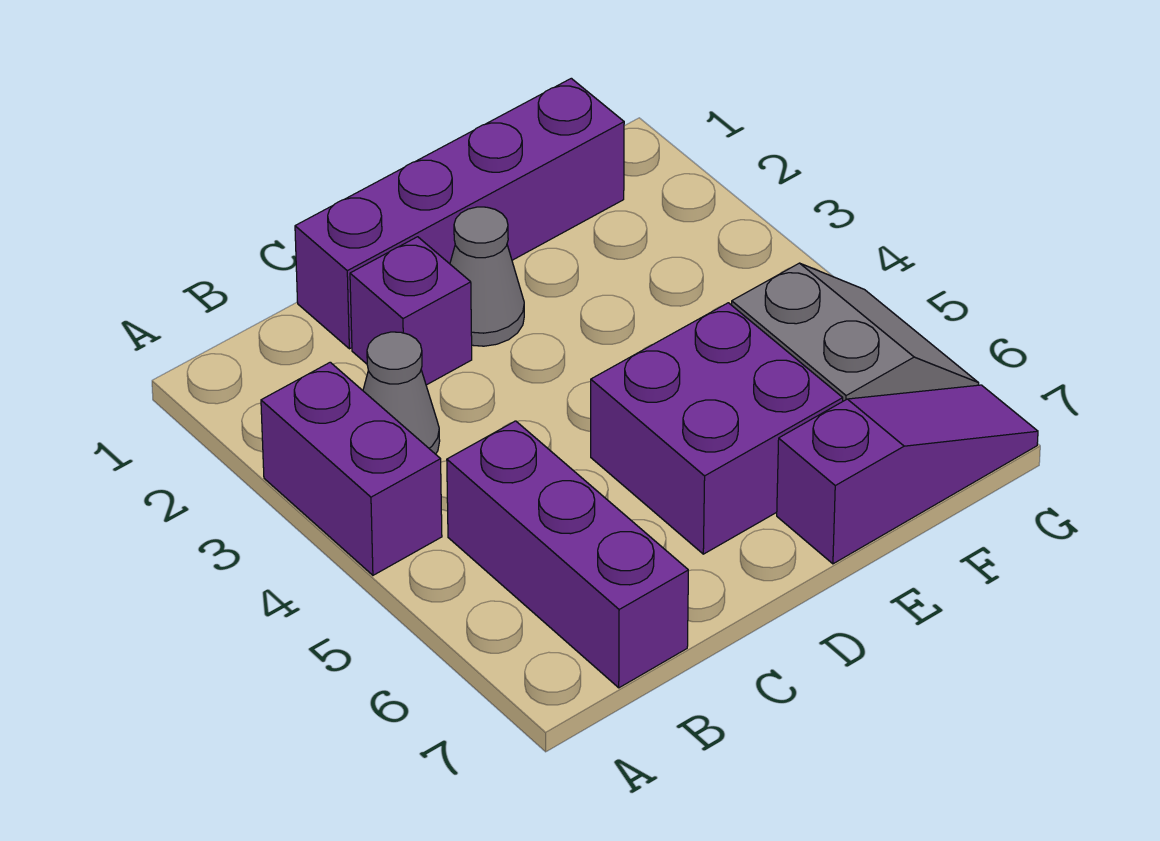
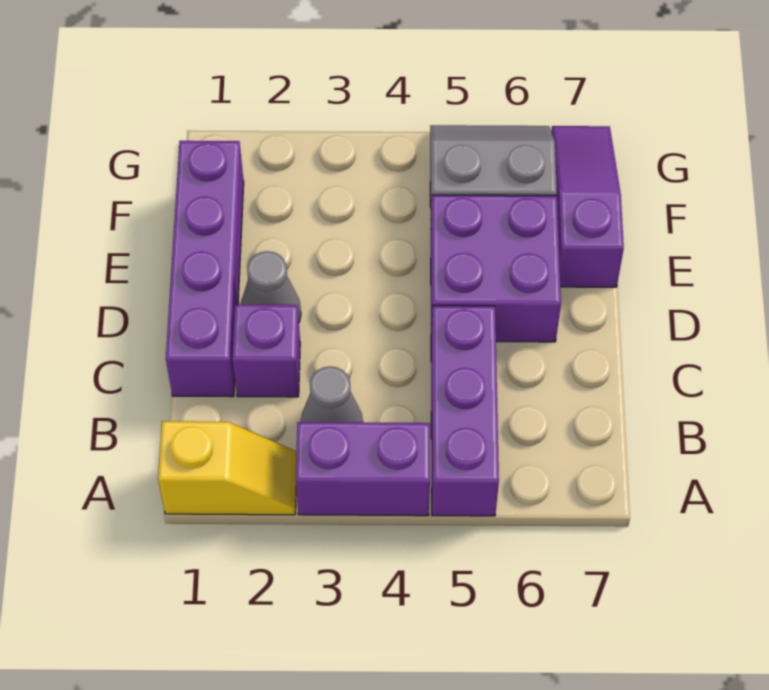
none -> yellow slope A1:A2 level 1 top 1
purple brick B5:B7 level 1 -> purple brick A5:C5 level 1

